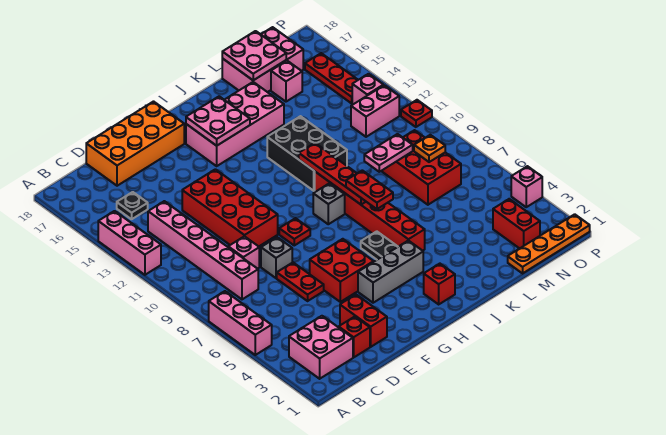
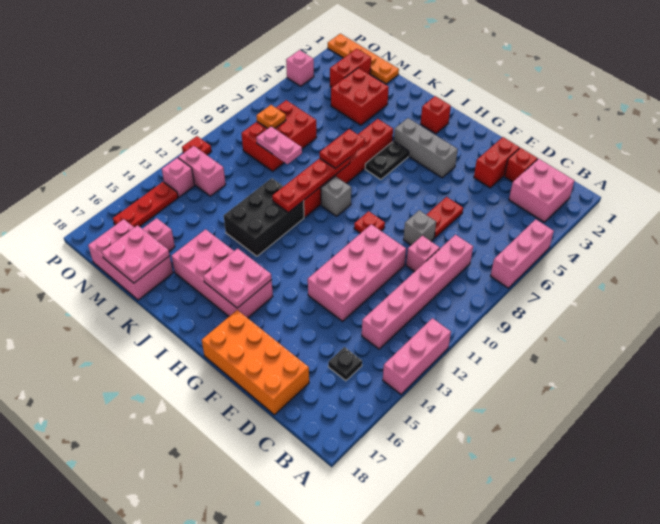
red brick E10:F13 level 1 -> pink brick E10:F13 level 1
red brick F5:G6 level 1 -> red brick L3:M4 level 1

